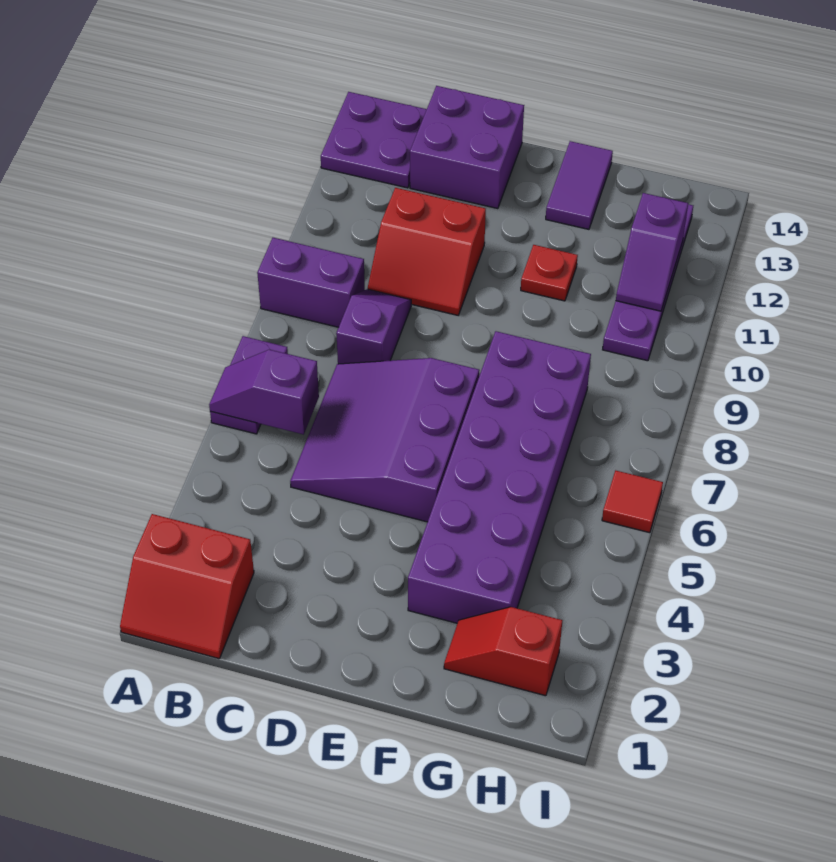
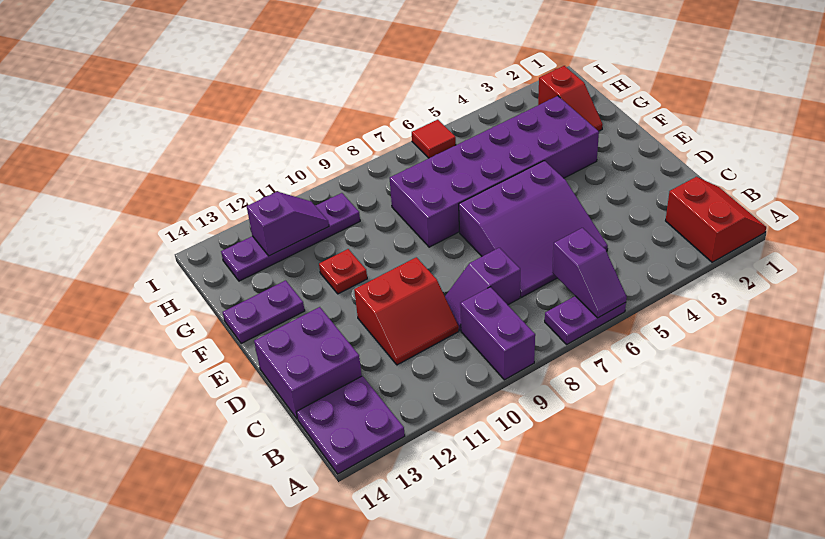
red slope C10:D11 level 1 top 11 -> red slope C10:D11 level 1 top D
purple tile F13:F14 level 1 -> purple plate F13:F14 level 1

